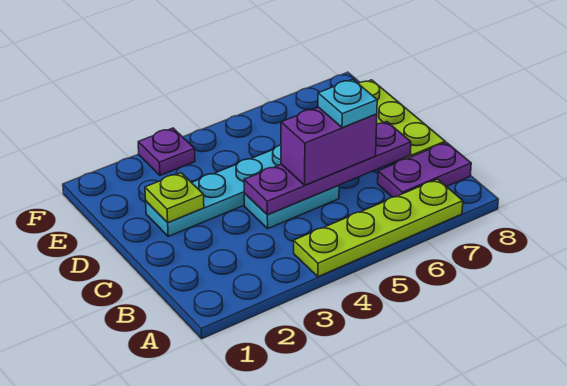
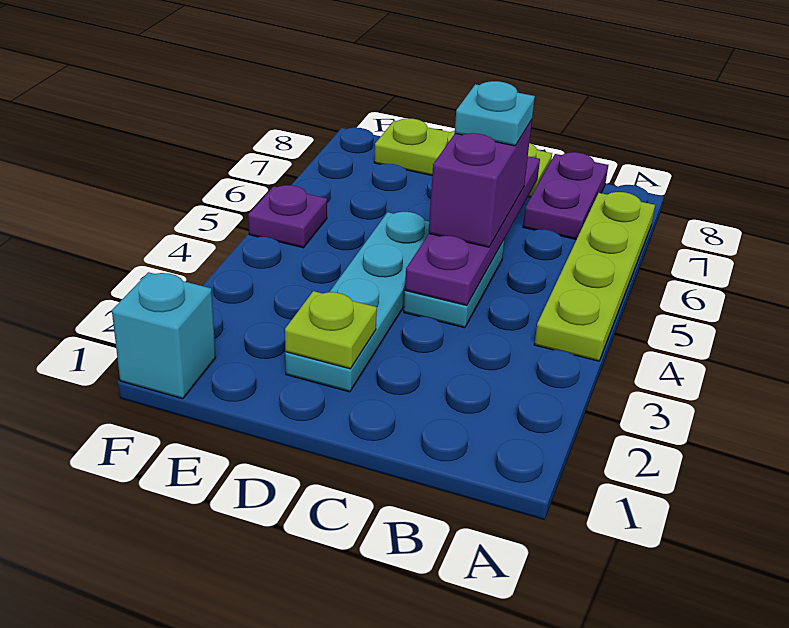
none -> cyan brick F1 level 1
purple plate F3 level 1 -> purple plate F5 level 1

